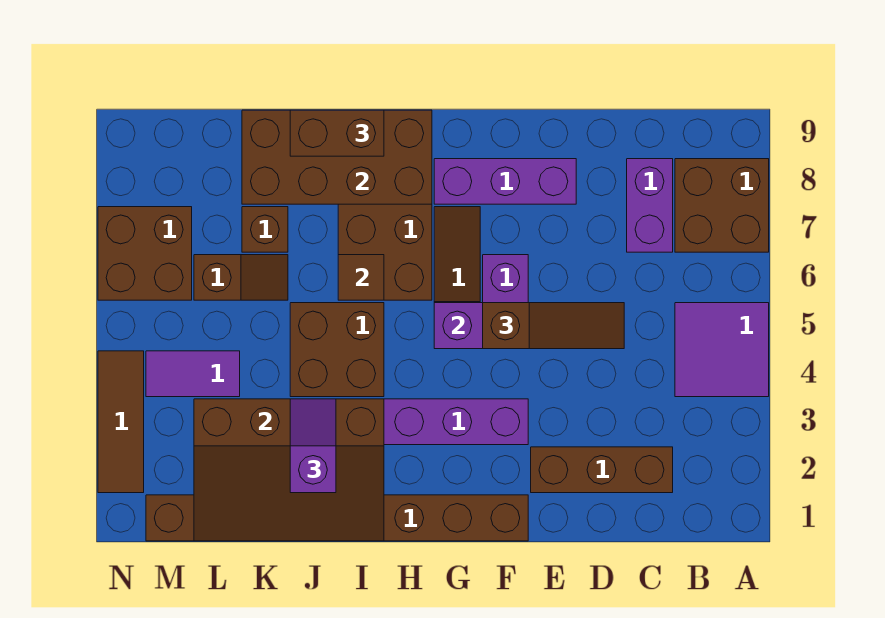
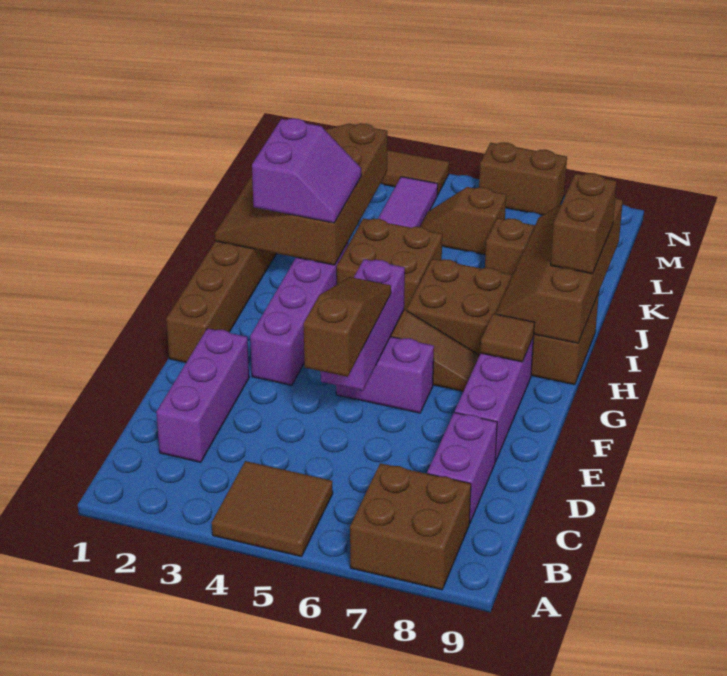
purple tile A4:B5 level 1 -> brown tile A4:B5 level 1
brown brick C2:E2 level 1 -> purple brick C2:E2 level 1
purple brick C7:C8 level 1 -> purple brick C8:D8 level 1
brown slope D5:F5 level 3 top F -> brown slope D5:F5 level 3 top D
brown brick H8:K9 level 2 -> brown slope H8:K9 level 2 top 9
brown tile I6 level 2 -> brown tile G8 level 2
purple slope J2:J3 level 3 top 2 -> purple slope I2:J3 level 3 top 2
brown slope K6:L6 level 1 top L -> brown slope L5:L6 level 1 top 6
brown brick M6:N7 level 1 -> brown brick N6:N7 level 1

